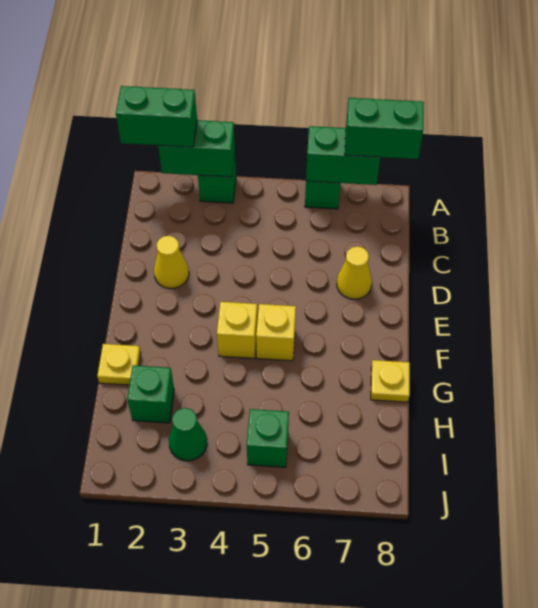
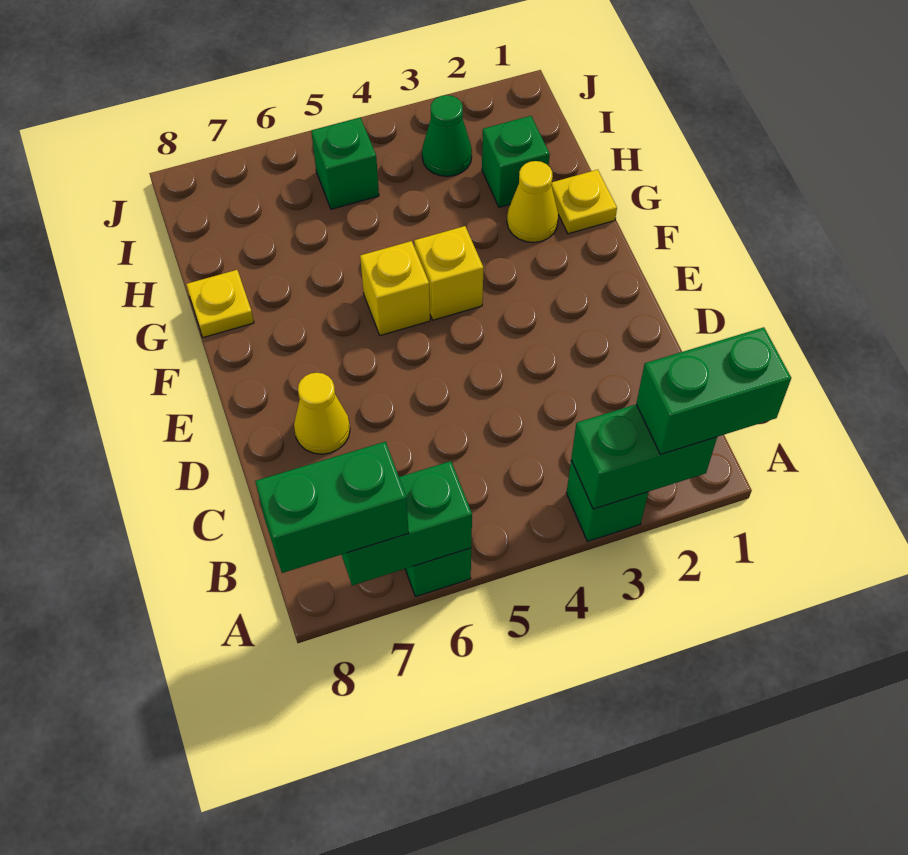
yellow cone D2 level 1 -> yellow cone G2 level 1

